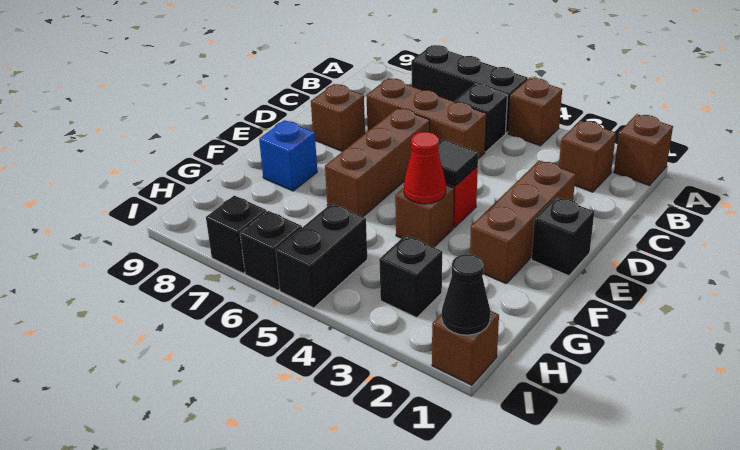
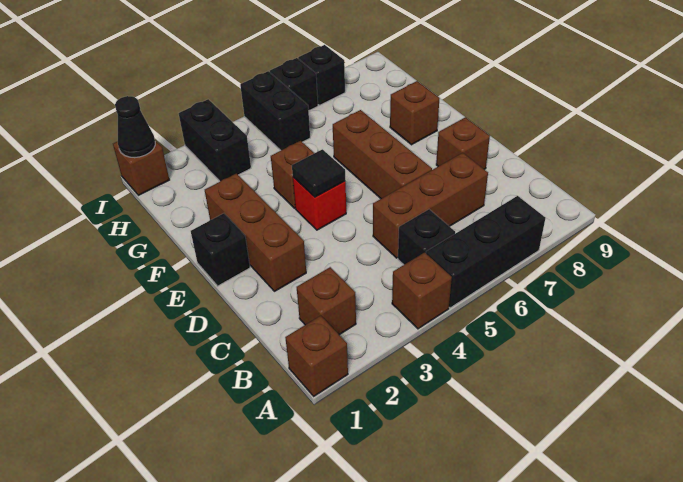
red cone F4 level 2 -> none
blue brick F8 level 1 -> brown brick F8 level 1
black brick H3 level 1 -> black brick H3:I3 level 1

